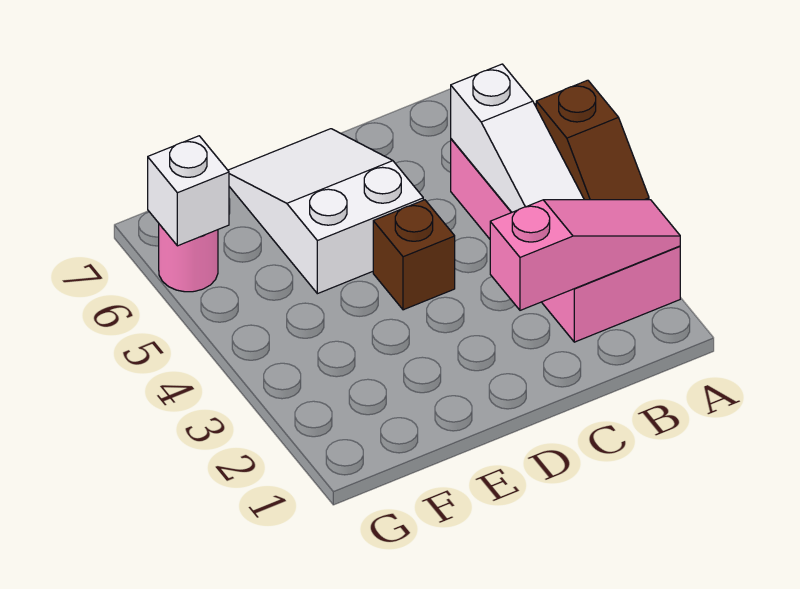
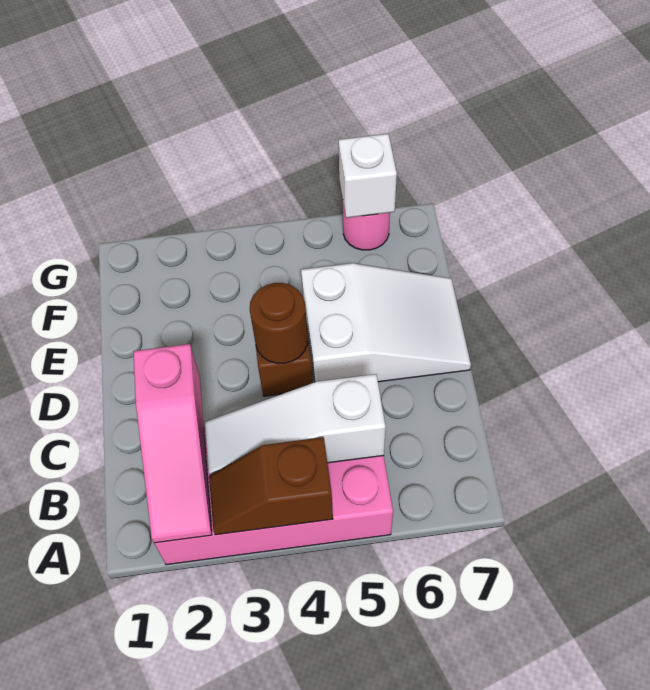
none -> brown round brick D4 level 2

